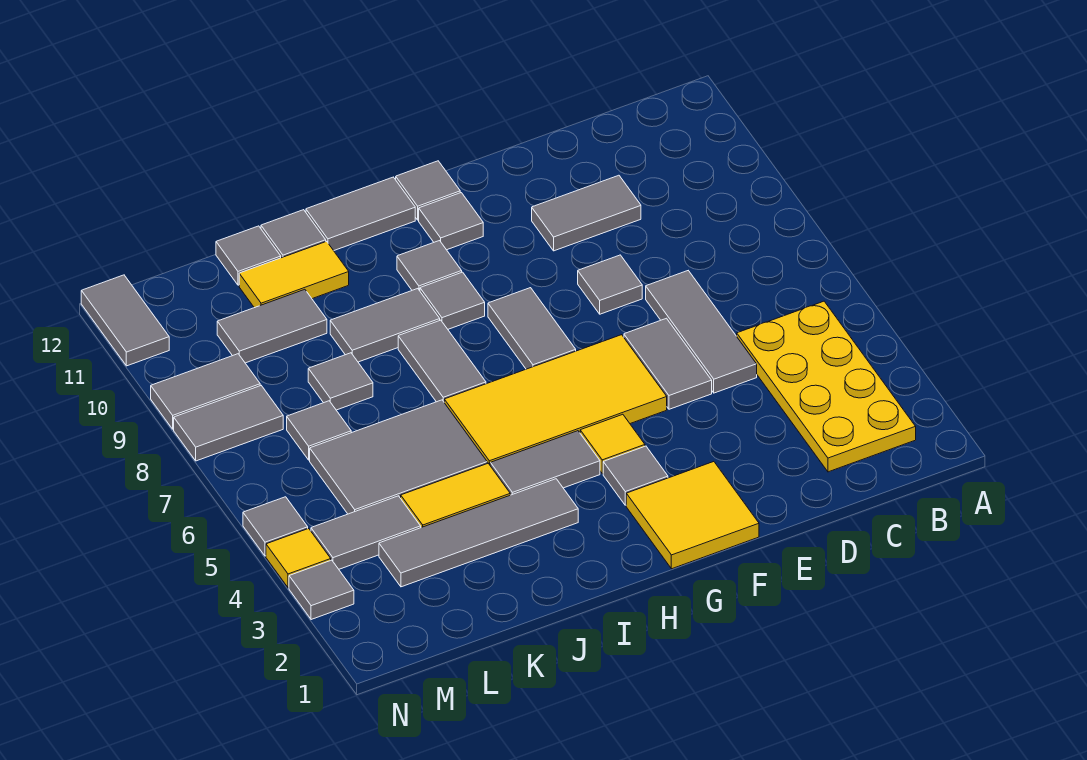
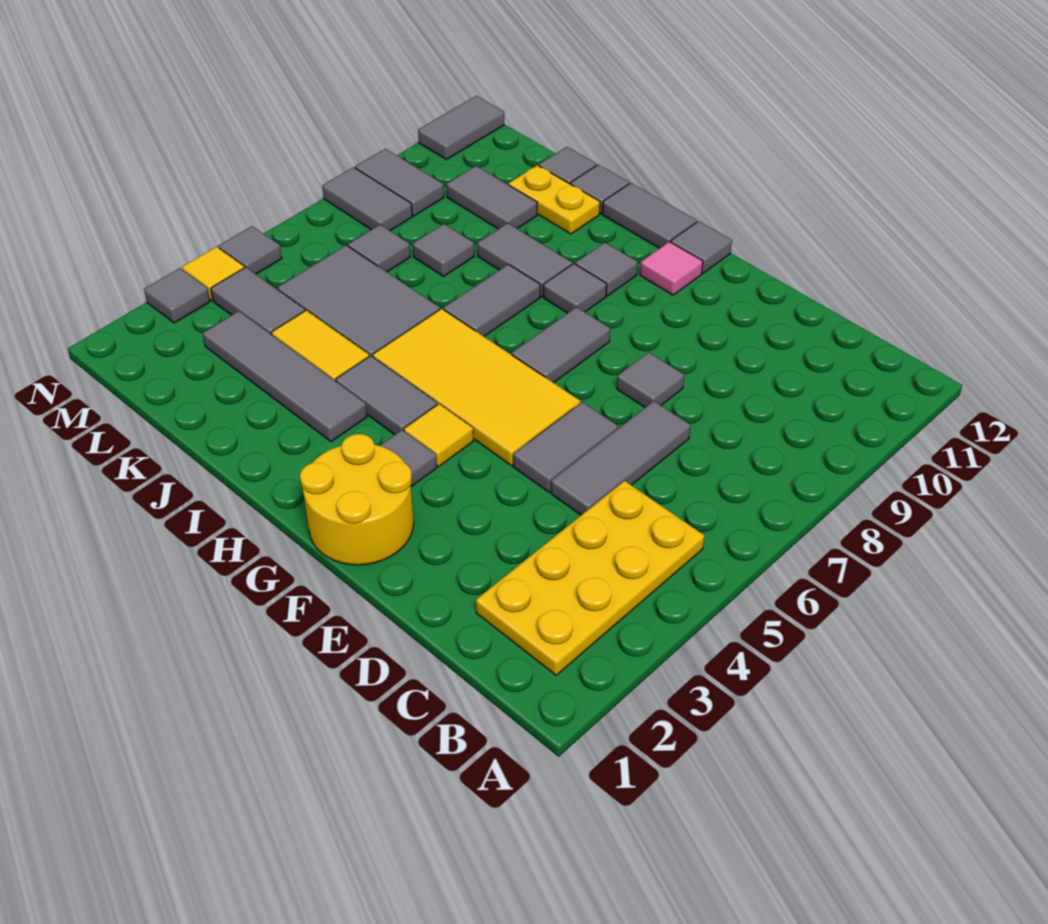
grey tile D10:E10 level 1 -> none
yellow tile F1:G2 level 1 -> yellow round brick F1:G2 level 1
grey tile G11 level 1 -> pink tile G11 level 1
yellow tile J11:K11 level 1 -> yellow plate J11:K11 level 1

